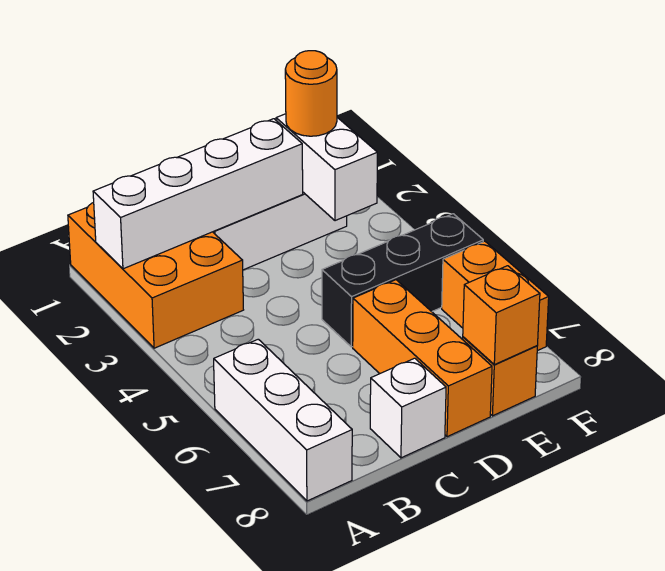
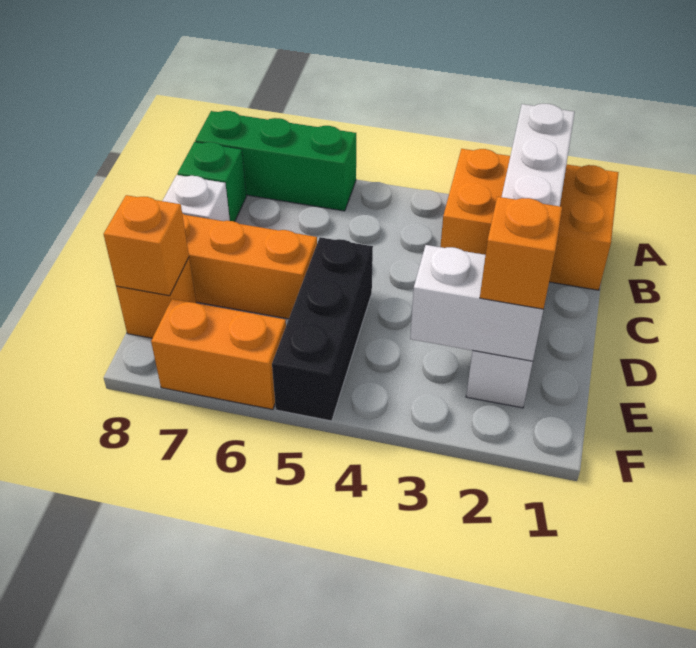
white brick A6:A8 level 1 -> green brick A6:A8 level 1
none -> green brick B8 level 1
orange round brick E2 level 3 -> orange brick E2 level 3

